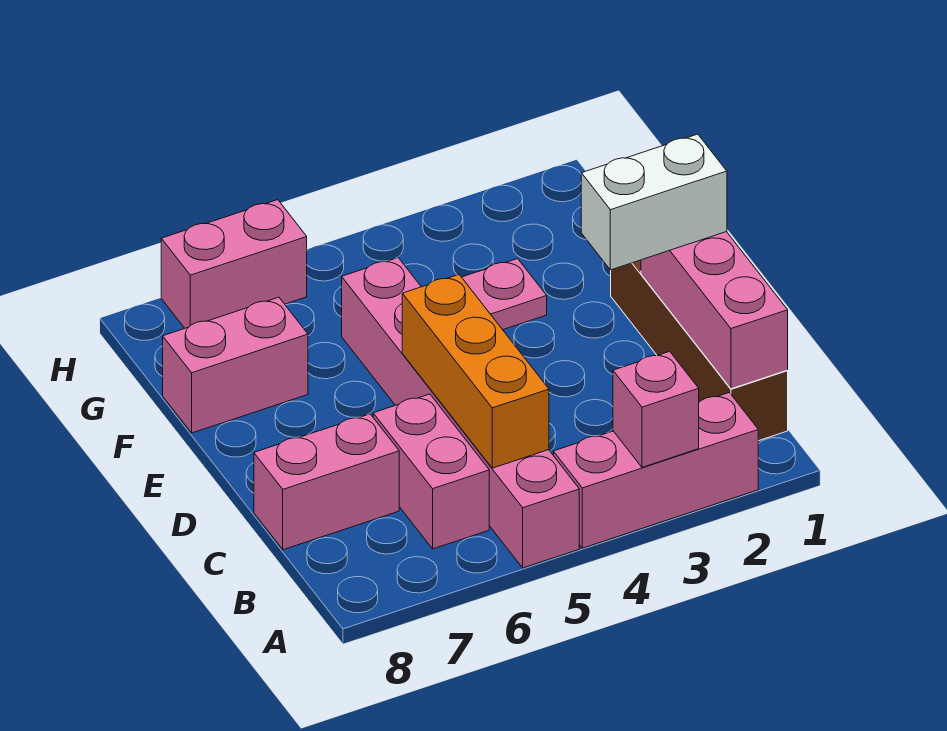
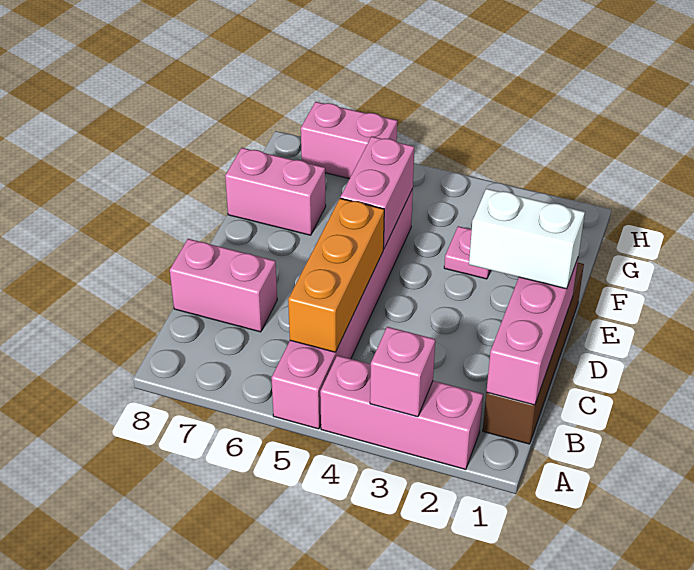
pink brick B6:C6 level 1 -> pink brick E5:F5 level 2

